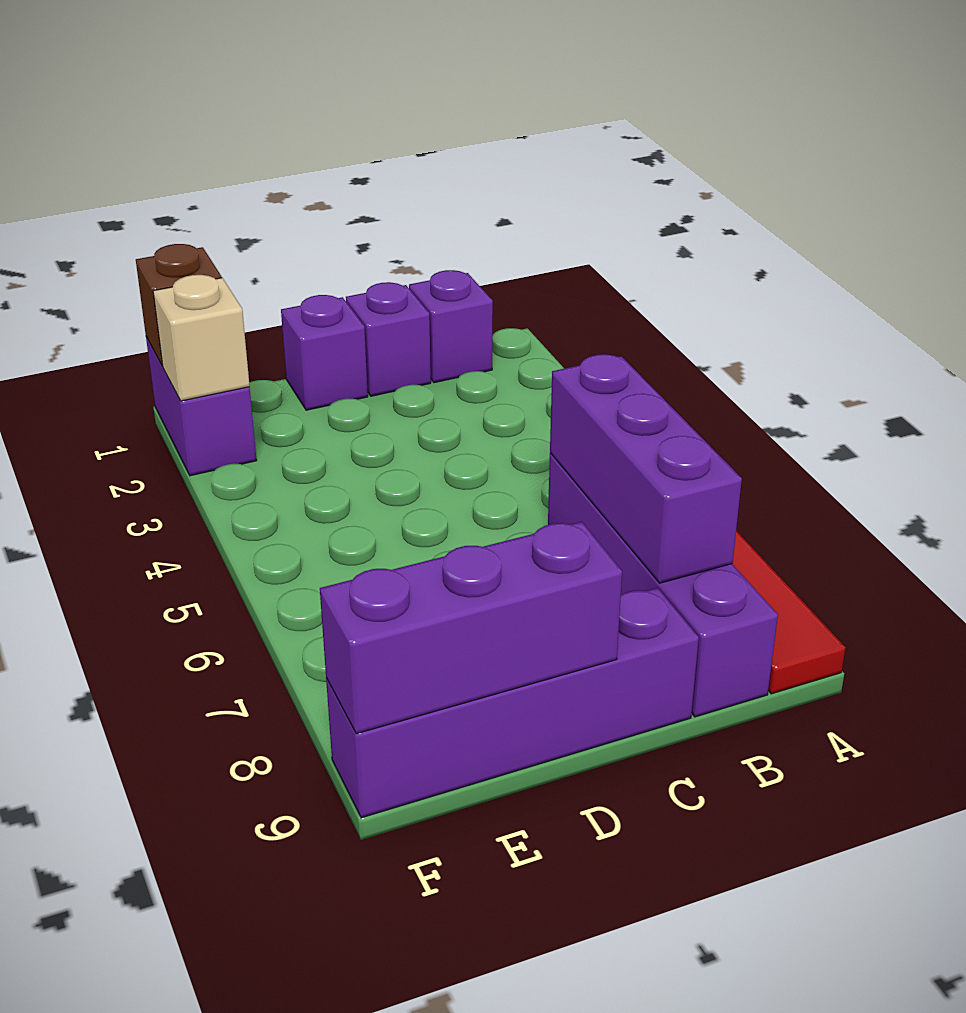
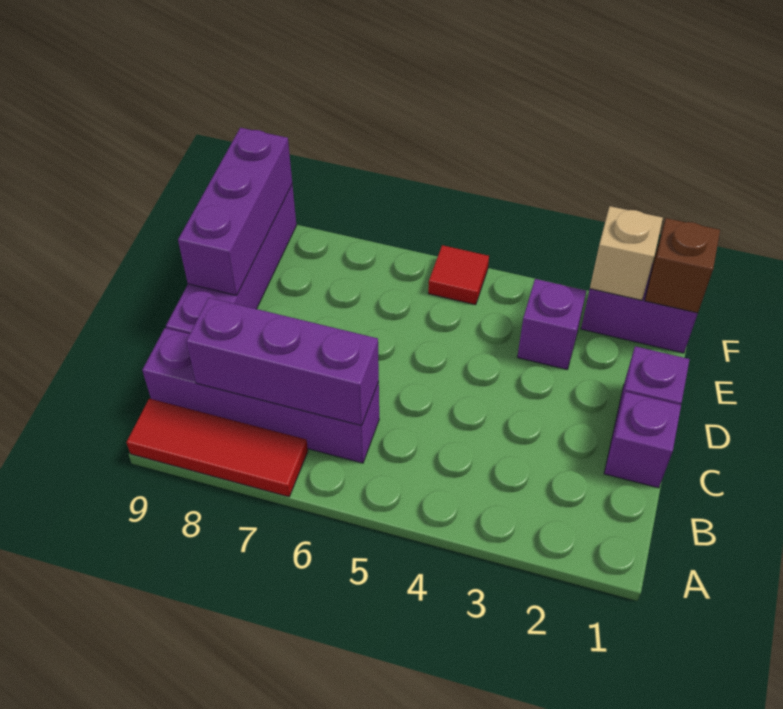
purple brick B1 level 1 -> purple brick E3 level 1
none -> red tile F5 level 1

